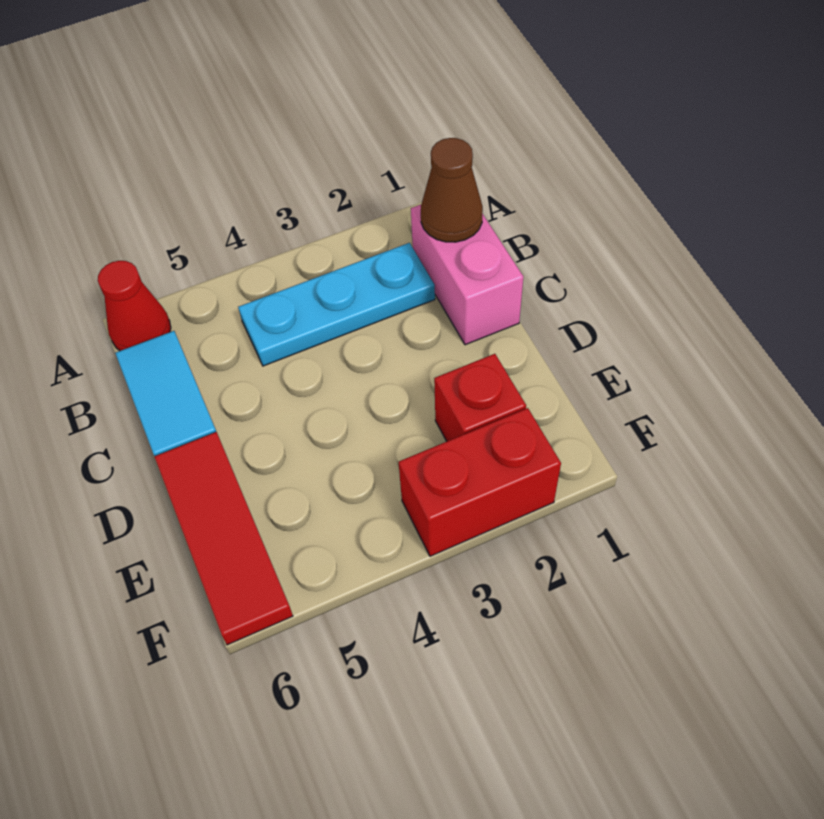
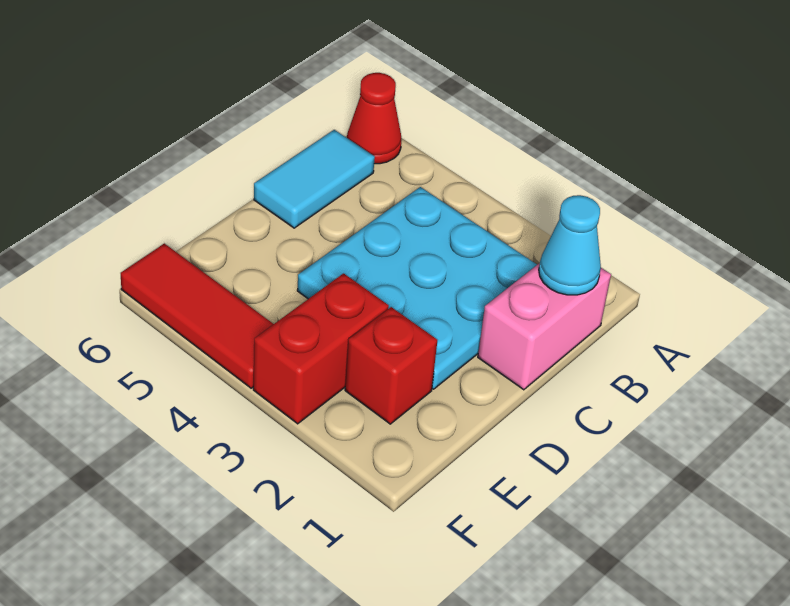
brown cone B1 level 2 -> cyan cone B1 level 2
cyan plate B2:B4 level 1 -> cyan plate B2:D4 level 1
red tile D6:F6 level 1 -> red tile F4:F6 level 1
red brick F2:F3 level 1 -> red brick E3:F3 level 1

